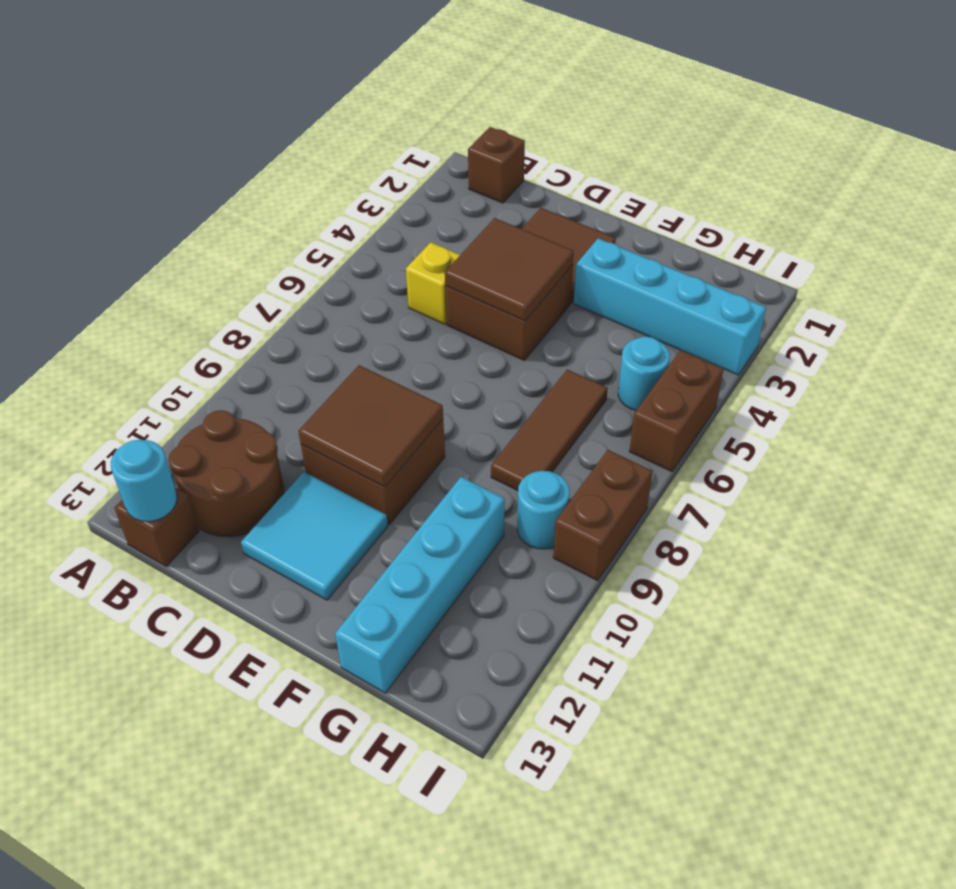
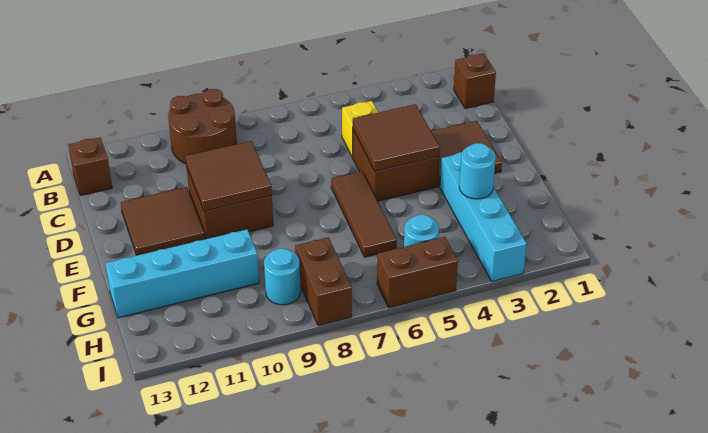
brown round brick B11:C12 level 1 -> brown round brick A9:B10 level 1
cyan round brick B13 level 2 -> cyan round brick G3 level 2
cyan tile D11:E12 level 1 -> brown tile D11:E12 level 1
brown tile G6:G8 level 1 -> brown tile E6:G6 level 1
brown brick I8:I9 level 1 -> brown brick H8:I8 level 1

